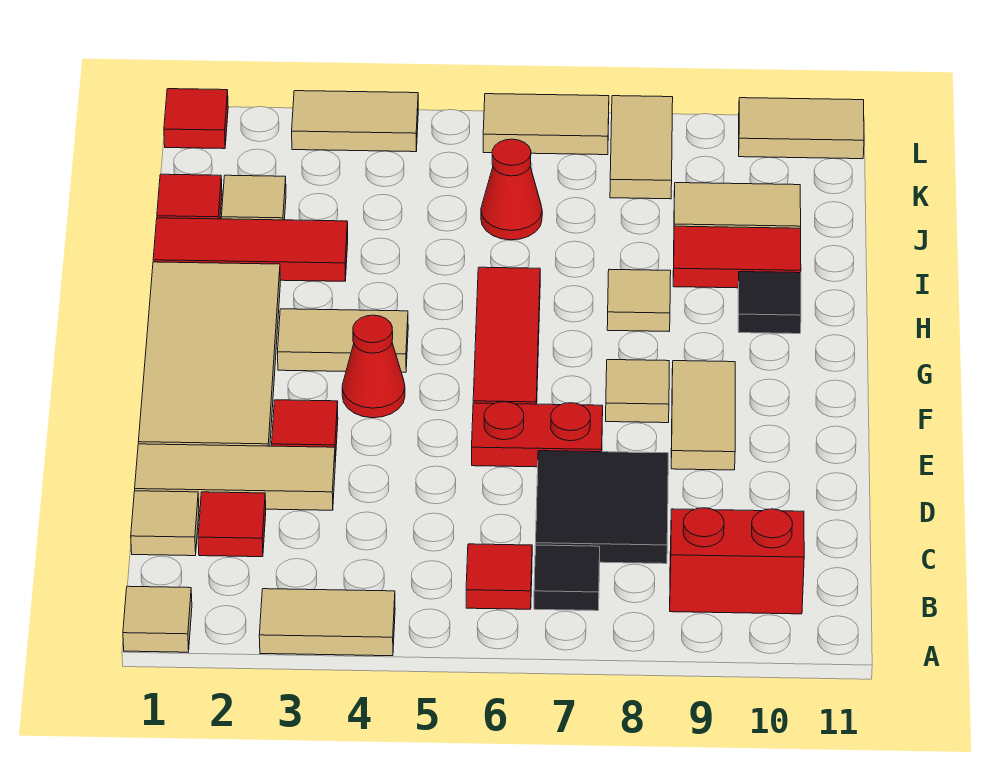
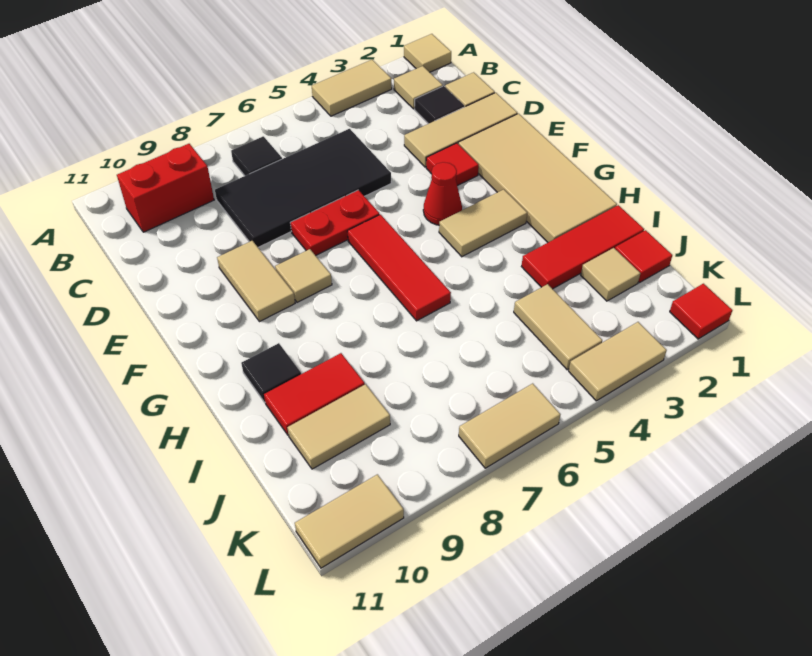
red tile B6 level 1 -> none
red tile C2 level 1 -> black tile C2 level 1
black tile C7:D8 level 1 -> black tile C5:D8 level 1
tan tile H8 level 1 -> tan tile B2 level 1
red cone J6 level 1 -> none
tan tile K8:L8 level 1 -> tan tile J4:K4 level 1

